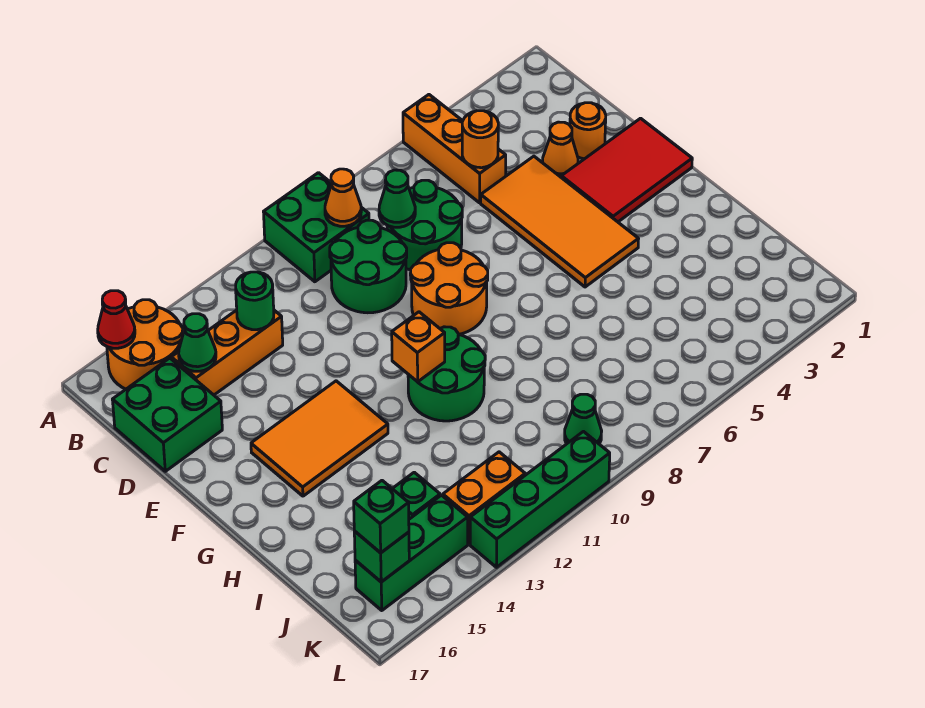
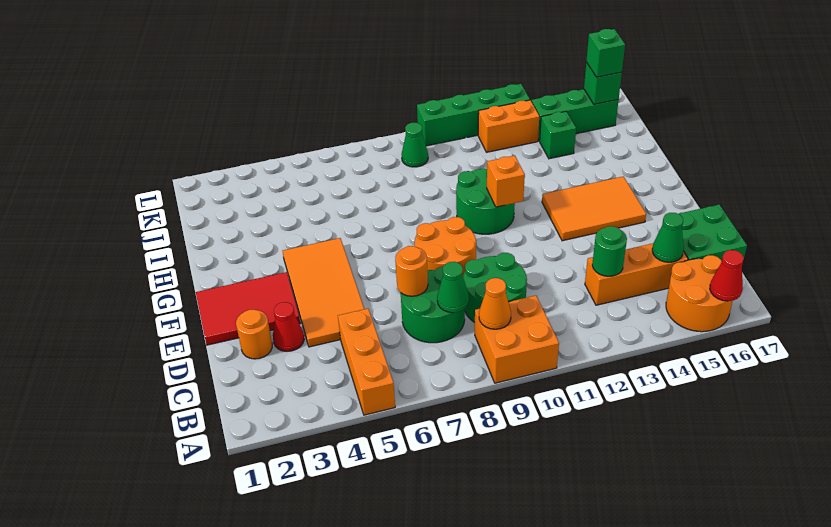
green brick A9:B10 level 1 -> orange brick A9:B10 level 1
orange round brick C5 level 2 -> orange round brick D7 level 2
orange cone D3 level 1 -> red cone D3 level 1

